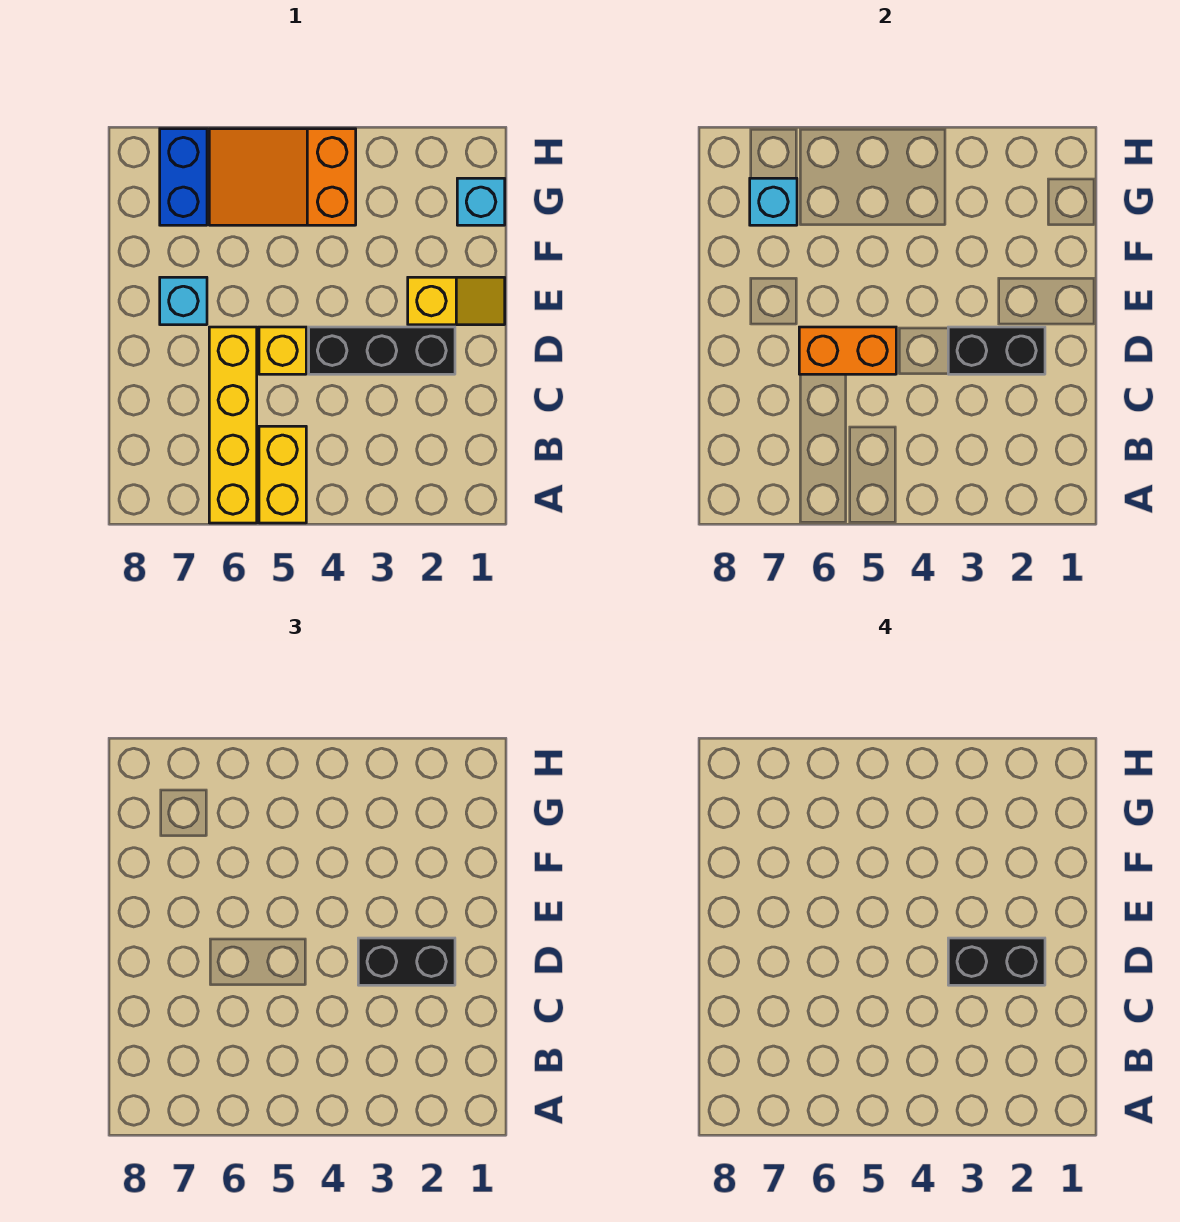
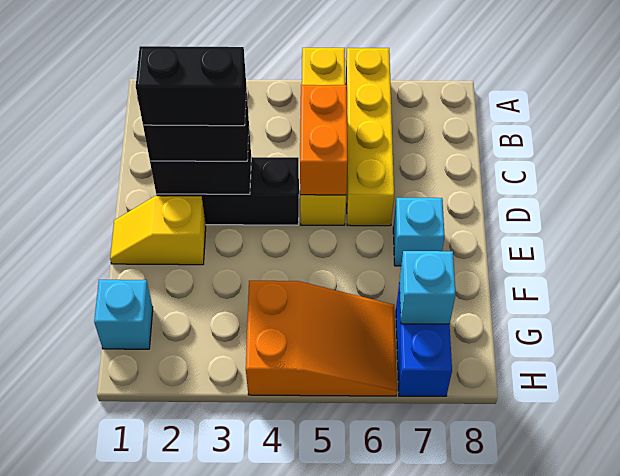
orange brick D5:D6 level 2 -> orange brick C5:D5 level 2

